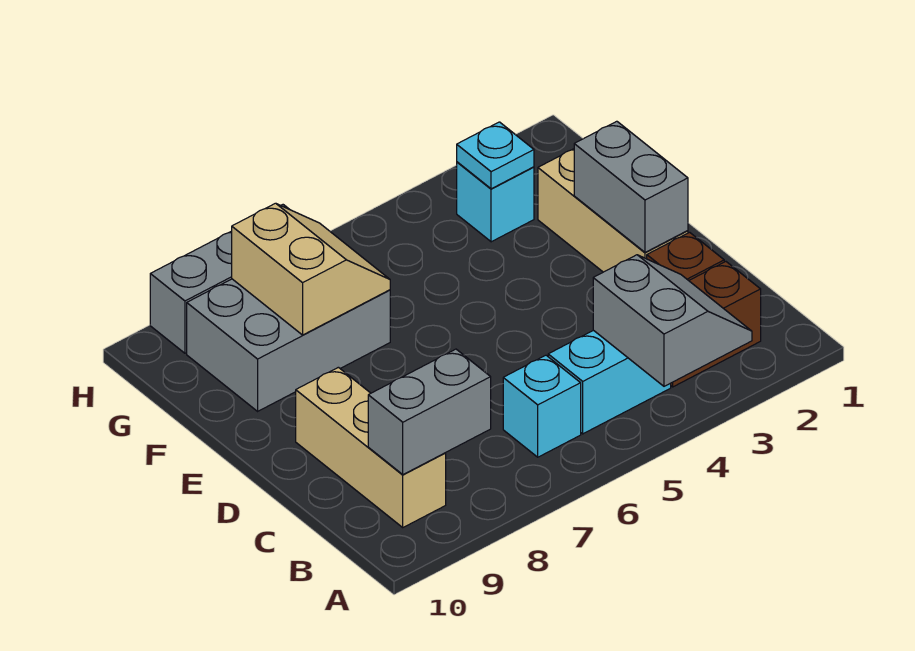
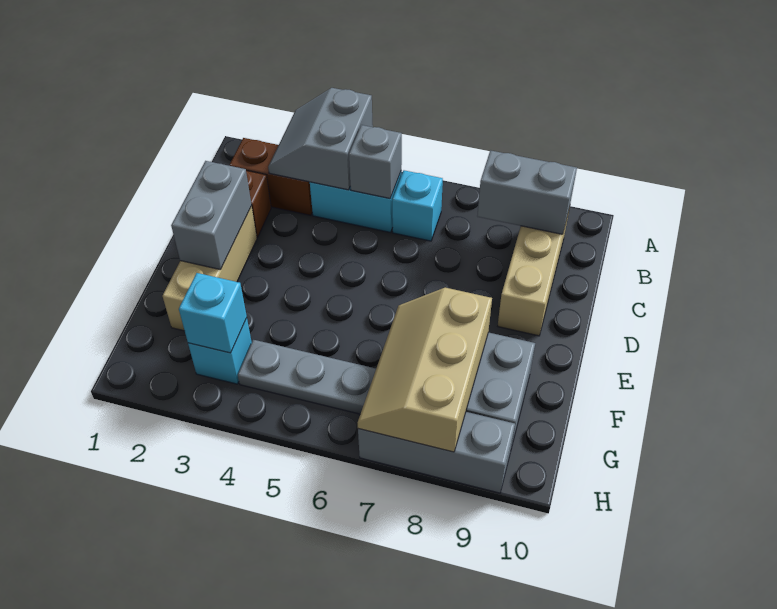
none -> grey brick B5 level 2
tan slope F7:G8 level 2 top 8 -> tan slope F7:H8 level 2 top 8
cyan plate G3 level 2 -> cyan brick G3 level 2
none -> grey plate G4:G6 level 1

